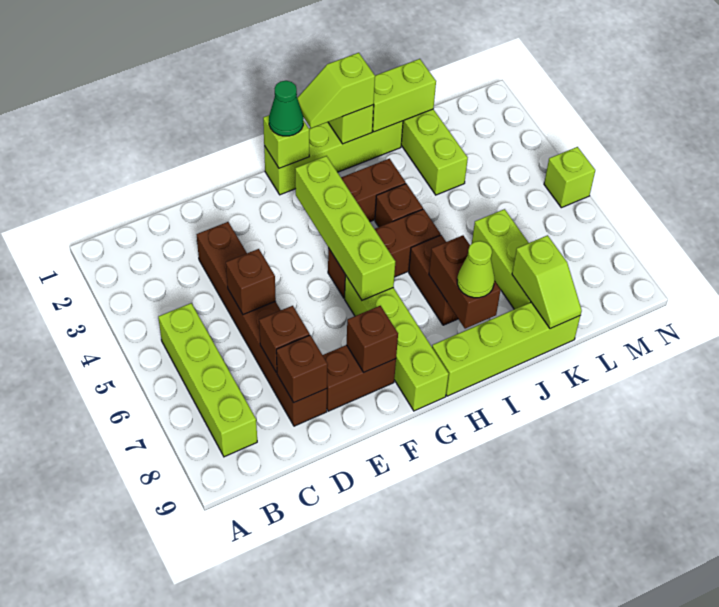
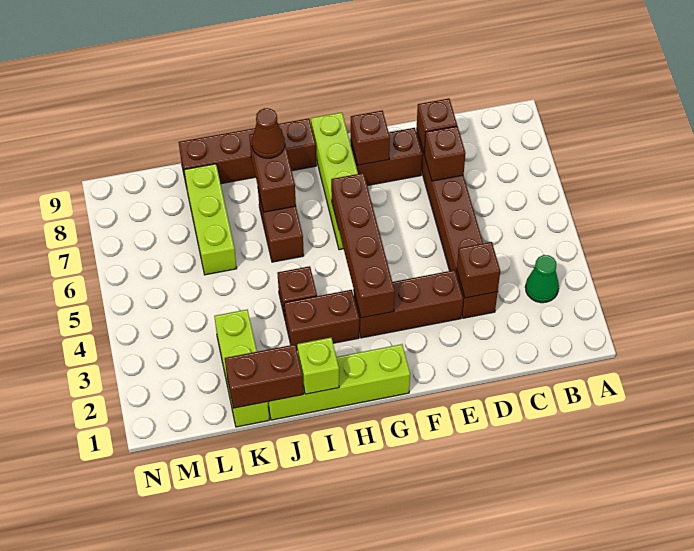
lime brick B5:B8 level 1 -> none
brown brick D5 level 2 -> brown brick D3 level 2
lime brick G1 level 2 -> none
green cone G1 level 3 -> green cone B3 level 1
lime brick G3:G6 level 2 -> brown brick G3:G6 level 2
brown brick G5:I5 level 1 -> brown brick E3:G3 level 1
lime slope H1:I1 level 3 top I -> none
lime brick H9:K9 level 1 -> brown brick H9:K9 level 1
lime cone I8 level 3 -> brown cone I8 level 3
lime brick J1:K1 level 2 -> brown brick J1:K1 level 2
lime slope K8:K9 level 2 top 8 -> none
lime brick N5 level 1 -> none

